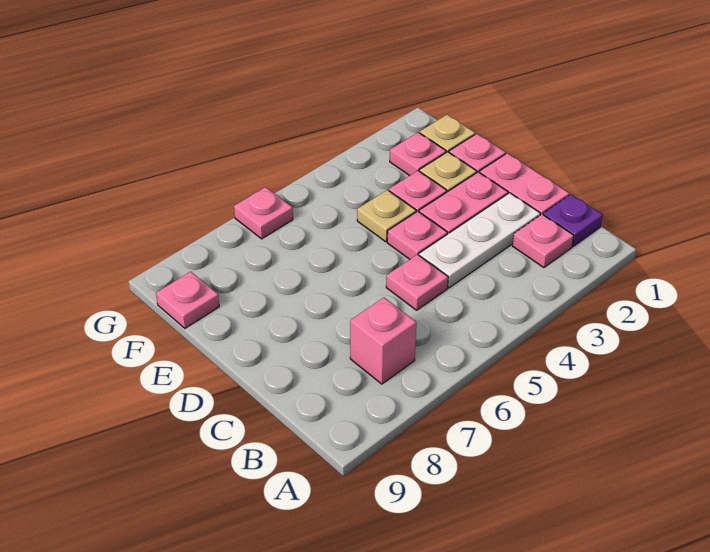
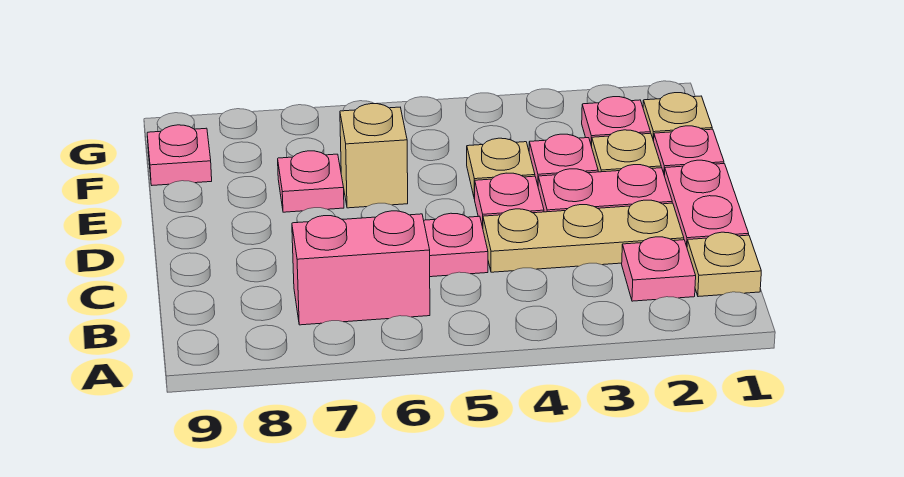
purple plate B1 level 1 -> tan plate B1 level 1
pink brick B7 level 1 -> pink brick B6:B7 level 1
white plate C2:C4 level 1 -> tan plate C2:C4 level 1
none -> tan brick E6 level 1
pink plate G6 level 1 -> pink plate E7 level 1

